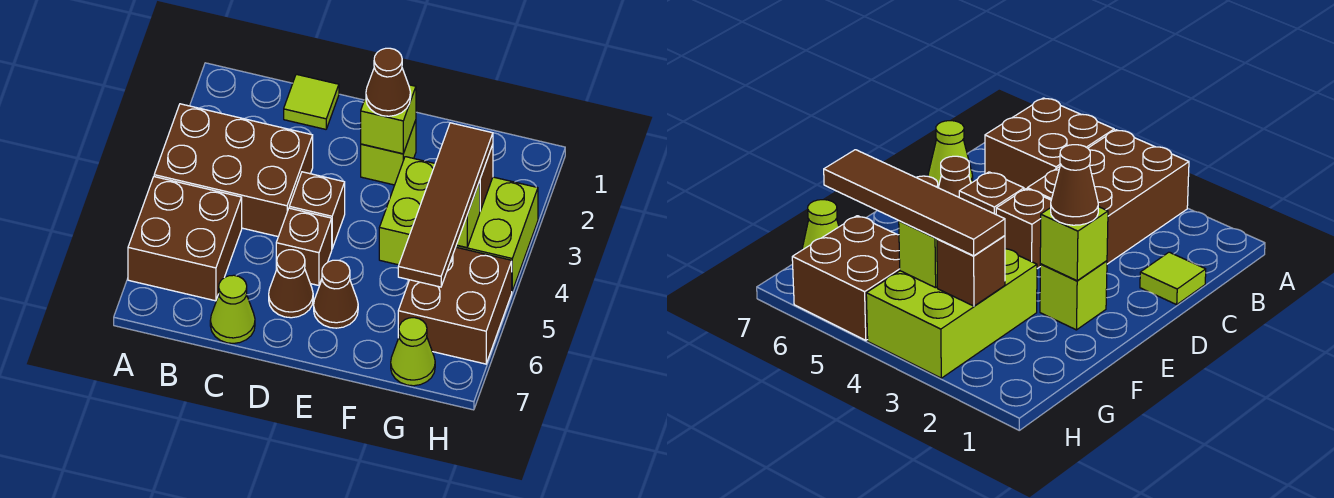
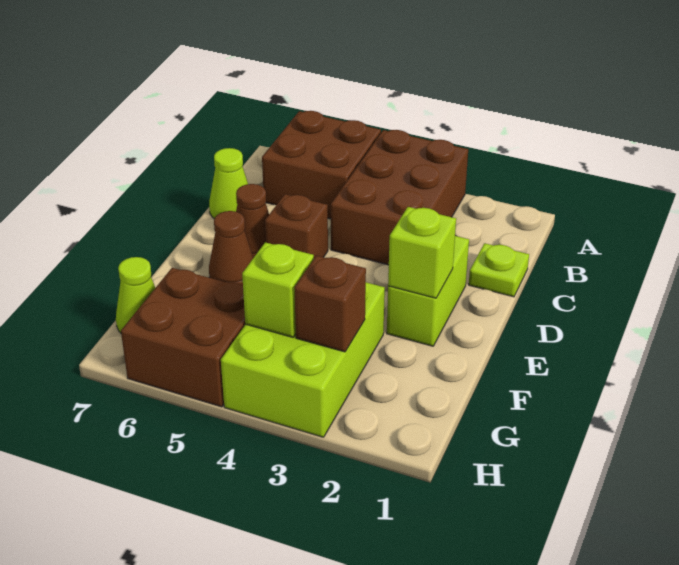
lime tile C1 level 1 -> lime plate C1 level 1
brown brick D4 level 1 -> none
lime brick E2 level 1 -> lime brick D2:E2 level 1
brown cone E2 level 3 -> none
brown tile G3:G6 level 3 -> none

